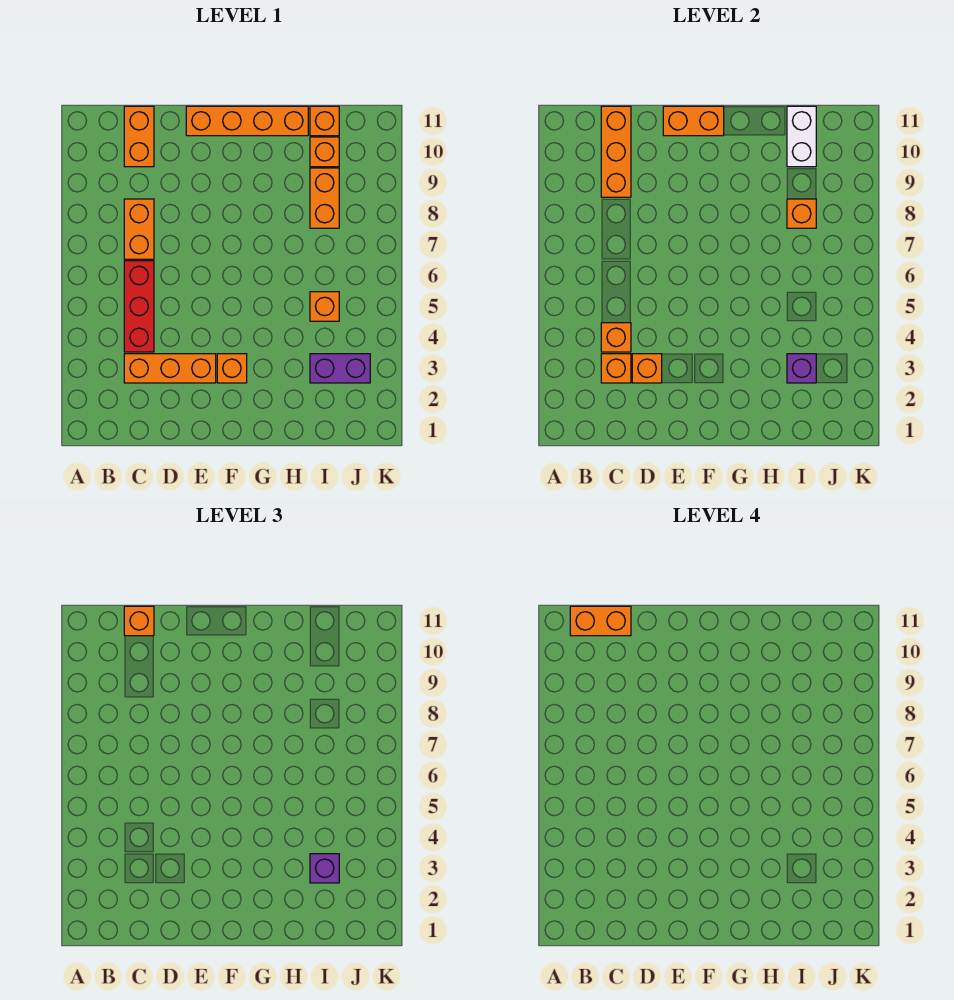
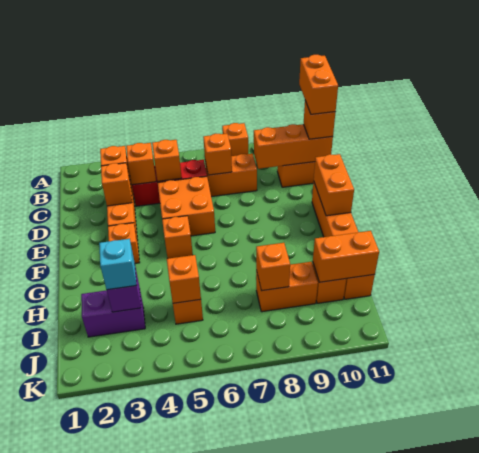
none -> orange brick A8 level 1
none -> orange brick C5 level 2
none -> orange brick C7 level 2
none -> orange brick D5:E6 level 1
none -> orange brick F5 level 1
purple brick I3:J3 level 1 -> purple brick I2:I3 level 1
purple brick I3 level 3 -> cyan brick I3 level 3
none -> orange brick I5 level 2
white brick I10:I11 level 2 -> orange brick I10:I11 level 2

